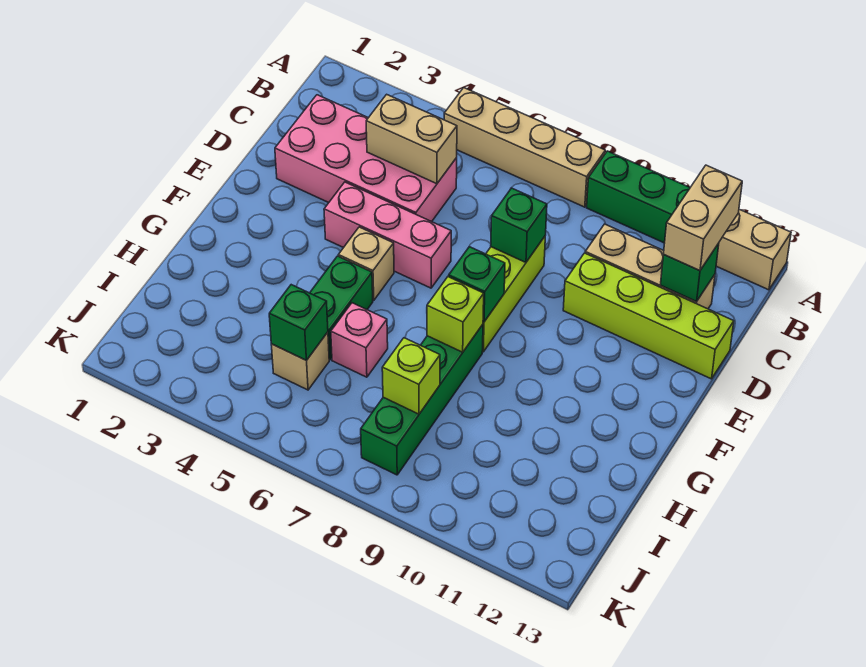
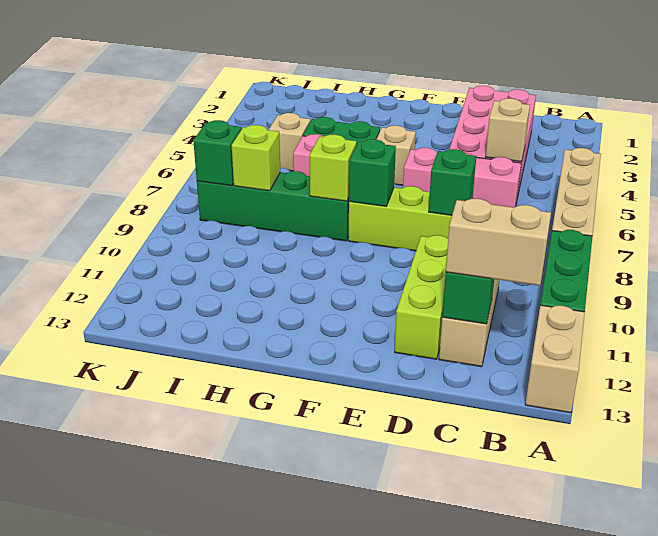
tan brick C4:C5 level 2 -> tan brick C5 level 2
lime brick D10:D13 level 1 -> lime brick D10:D12 level 1
pink brick E4:E6 level 1 -> pink brick C6:E6 level 1
green brick I5 level 2 -> green brick J8 level 2

